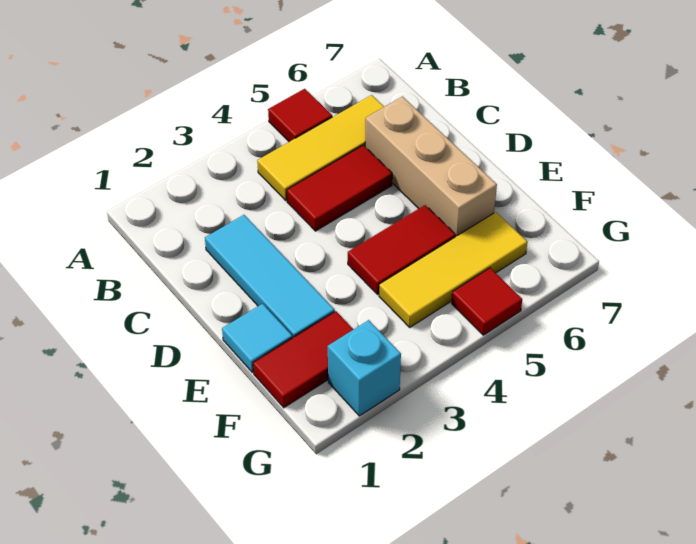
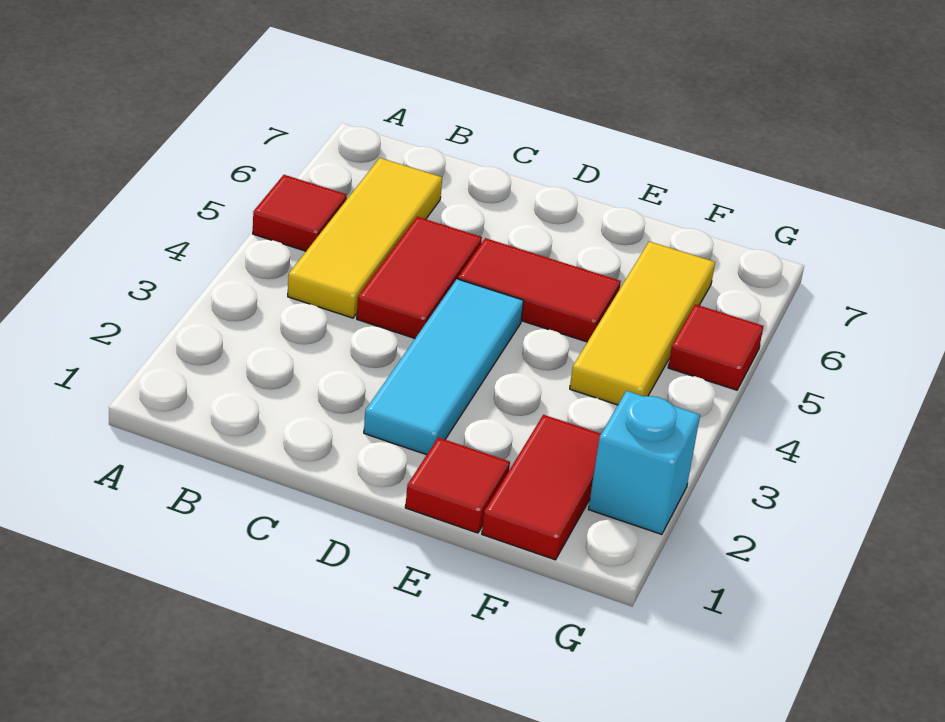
cyan tile C2:E2 level 1 -> cyan tile D2:D4 level 1
tan brick C6:E6 level 1 -> none
cyan tile E1 level 1 -> red tile E1 level 1
red tile E4:E5 level 1 -> red tile D5:E5 level 1

